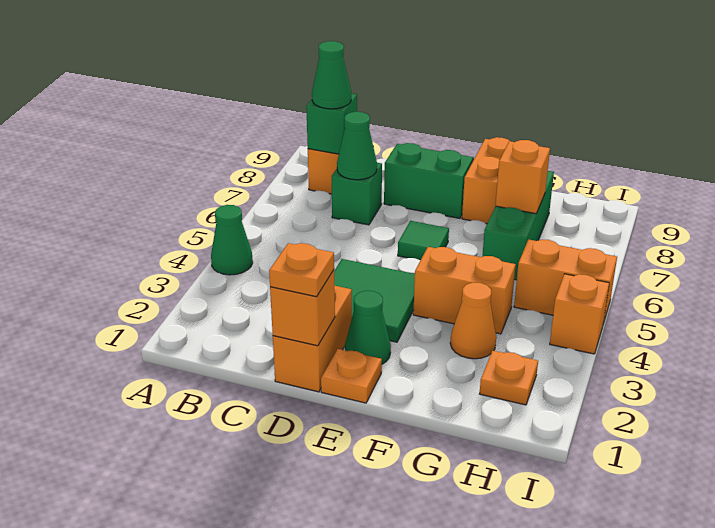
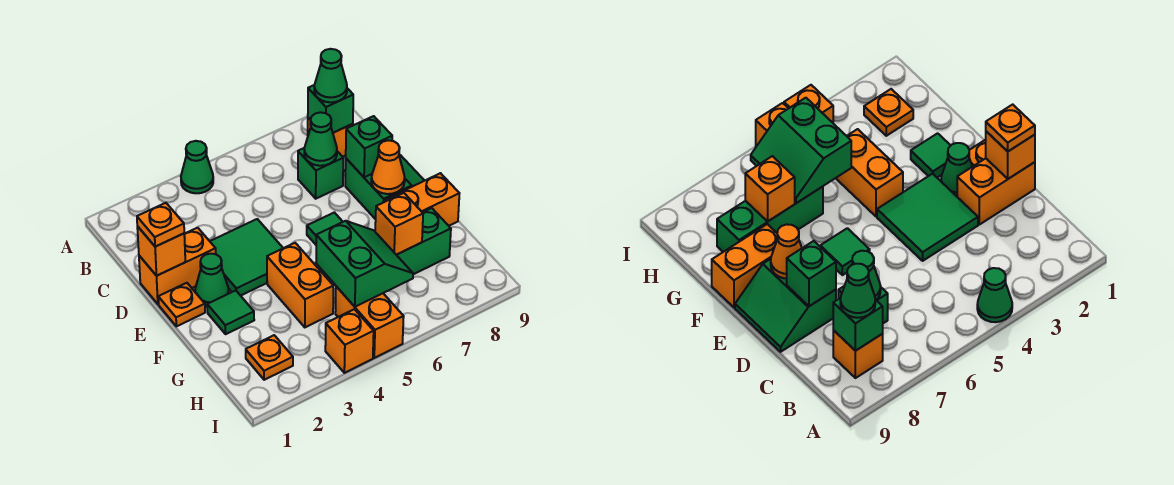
none -> green brick D8 level 2
none -> green tile F2 level 1
orange cone G3 level 1 -> orange cone E8 level 2
none -> green slope G5:H6 level 2 top 5

